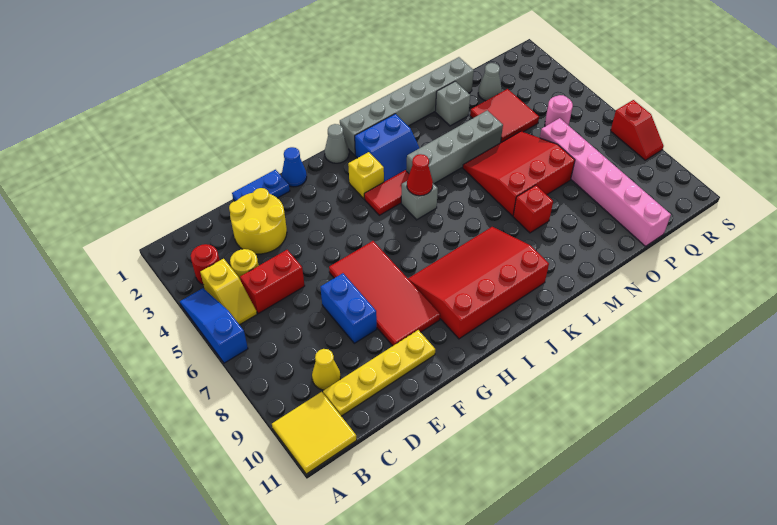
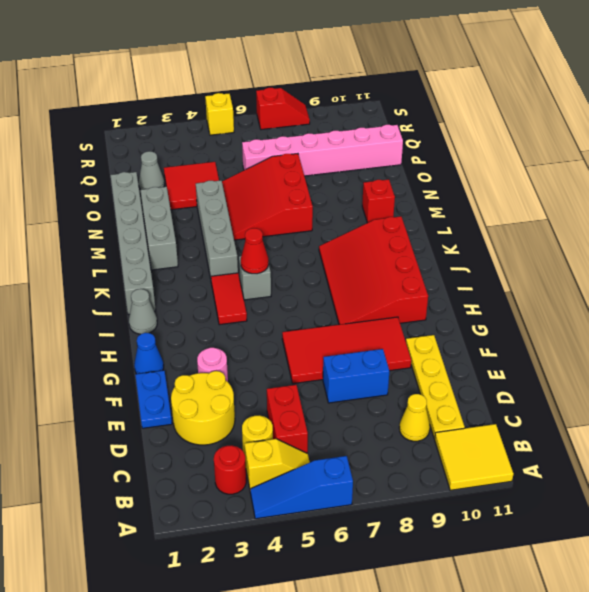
yellow brick I3 level 1 -> yellow brick S5 level 1
blue slope J2:K3 level 1 top 2 -> none
red brick M8 level 1 -> red brick M10 level 1
grey brick N2 level 1 -> grey brick L2:N2 level 1
pink round brick Q5 level 1 -> pink round brick F3 level 1

